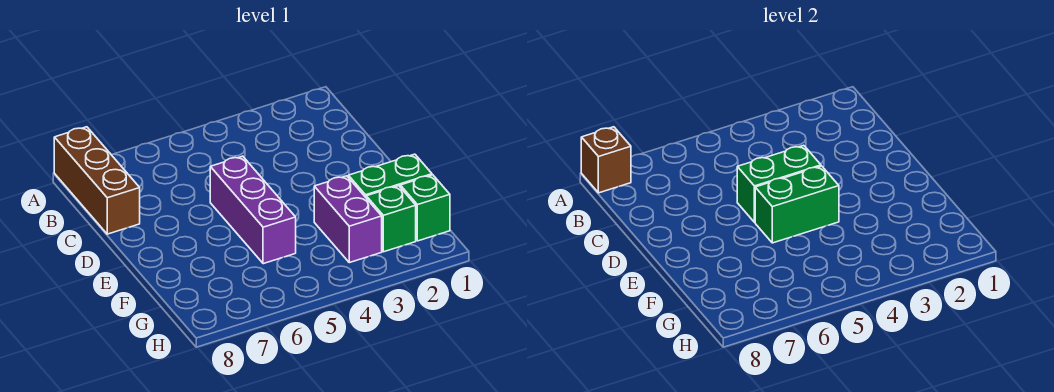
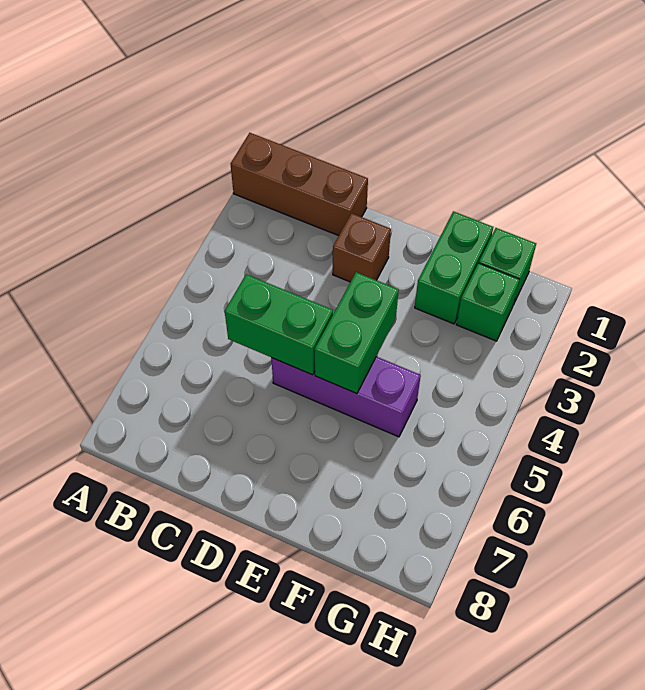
brown brick A8:C8 level 1 -> brown brick A1:C1 level 1
brown brick A8 level 2 -> brown brick D2 level 1
green brick D4:D5 level 2 -> green brick C5:D5 level 2
purple brick F3:G3 level 1 -> none

